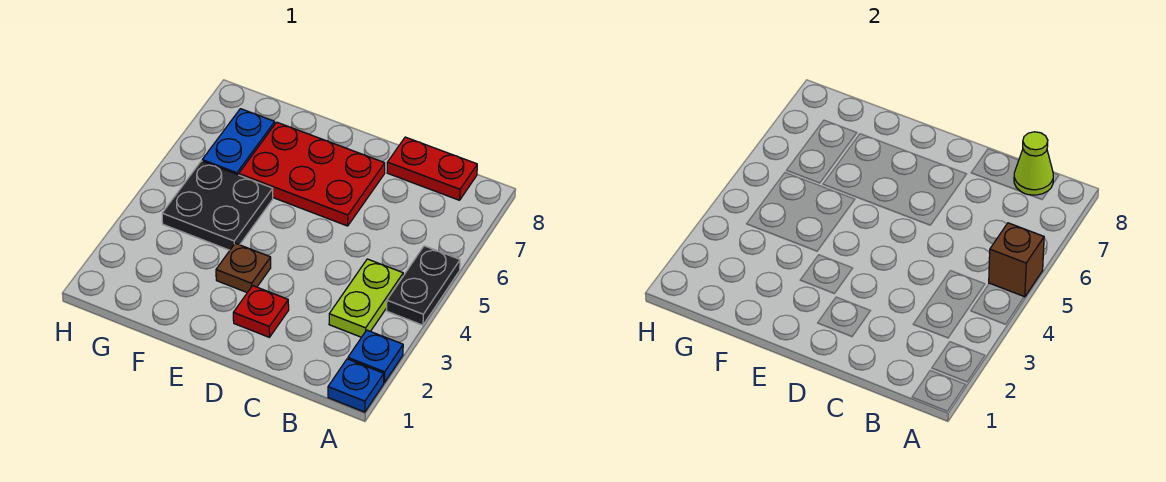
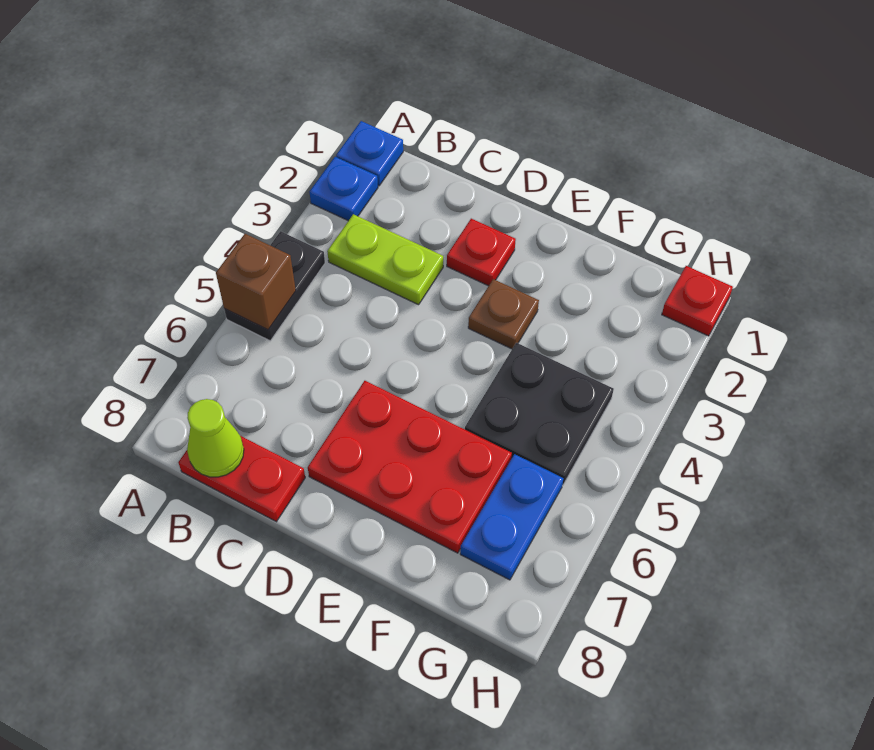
lime plate B3:B4 level 1 -> lime plate B3:C3 level 1
none -> red plate H1 level 1

